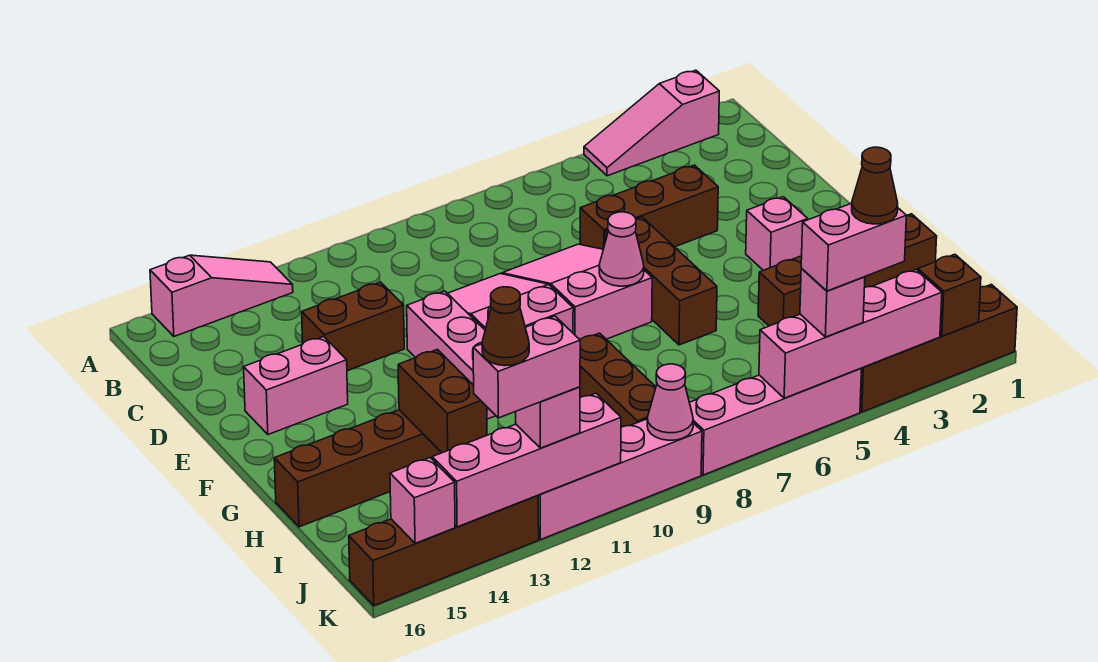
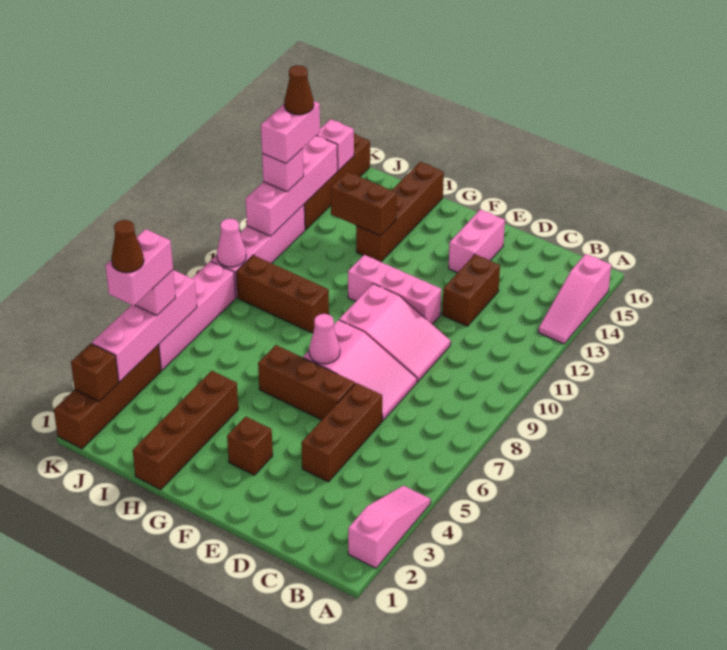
pink brick F3 level 1 -> brown brick F3 level 1

